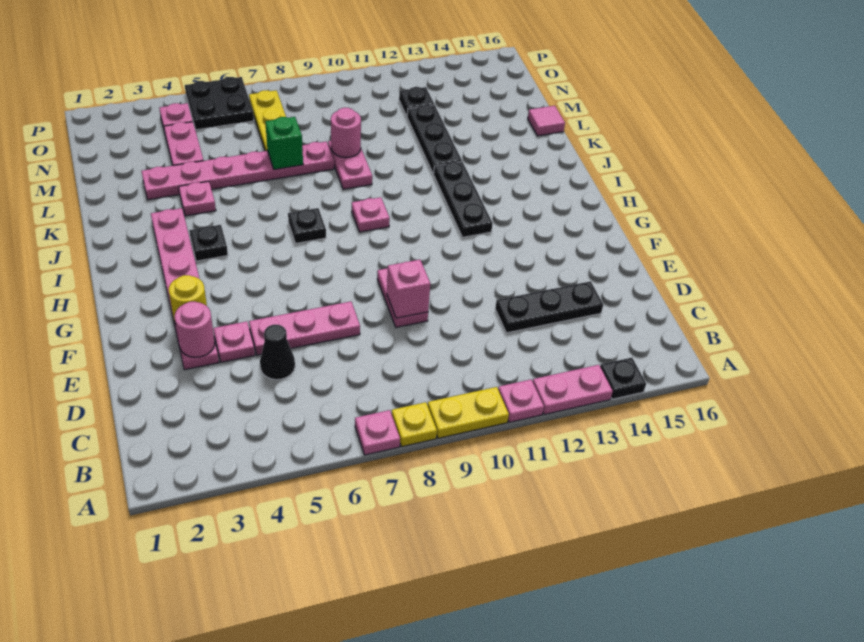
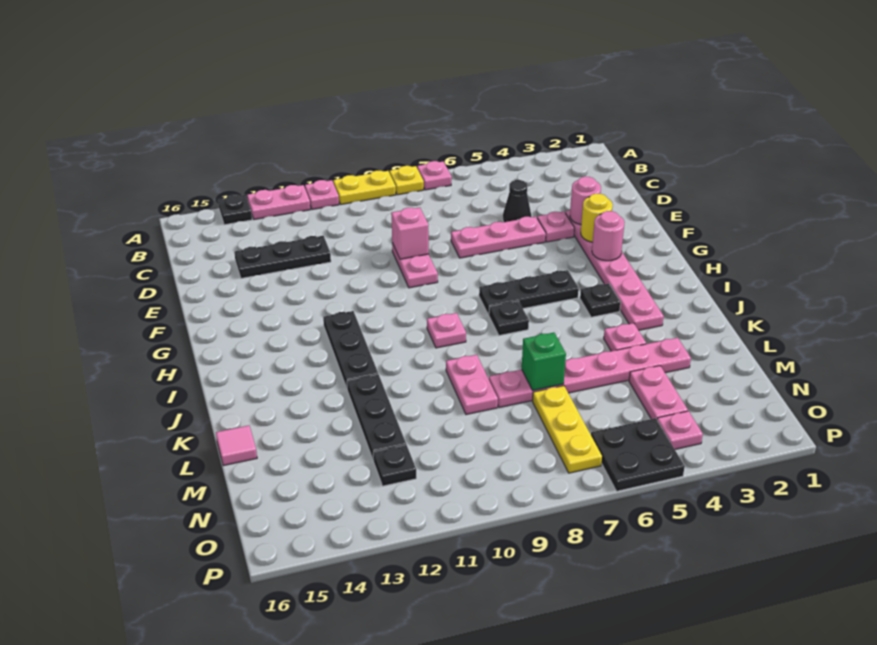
none -> black plate H5:H7 level 1
pink round brick L9 level 2 -> pink round brick G3 level 2

